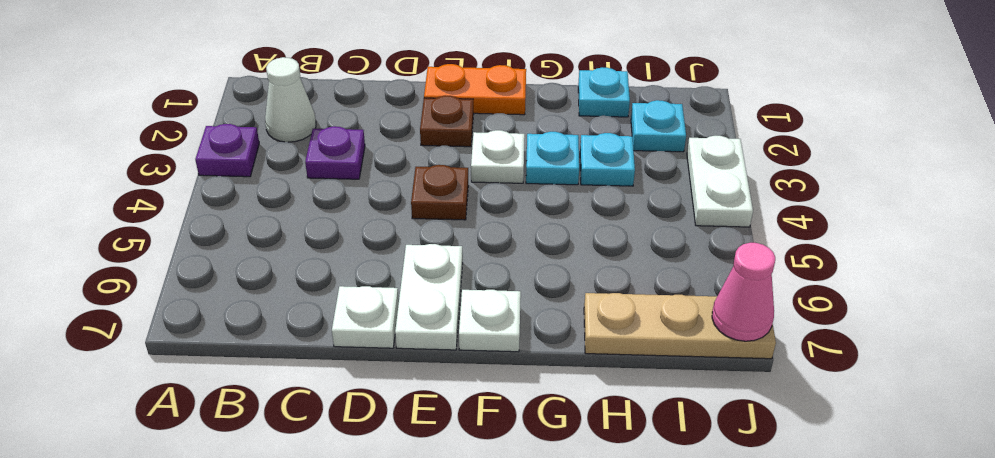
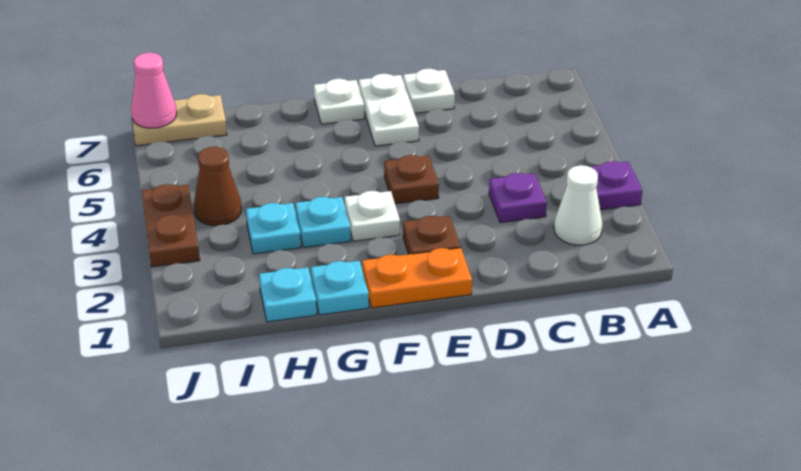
tan plate H7:J7 level 1 -> tan plate I7:J7 level 1
cyan plate I2 level 1 -> cyan plate G1 level 1
none -> brown cone I4 level 1
white plate J3:J4 level 1 -> brown plate J3:J4 level 1

